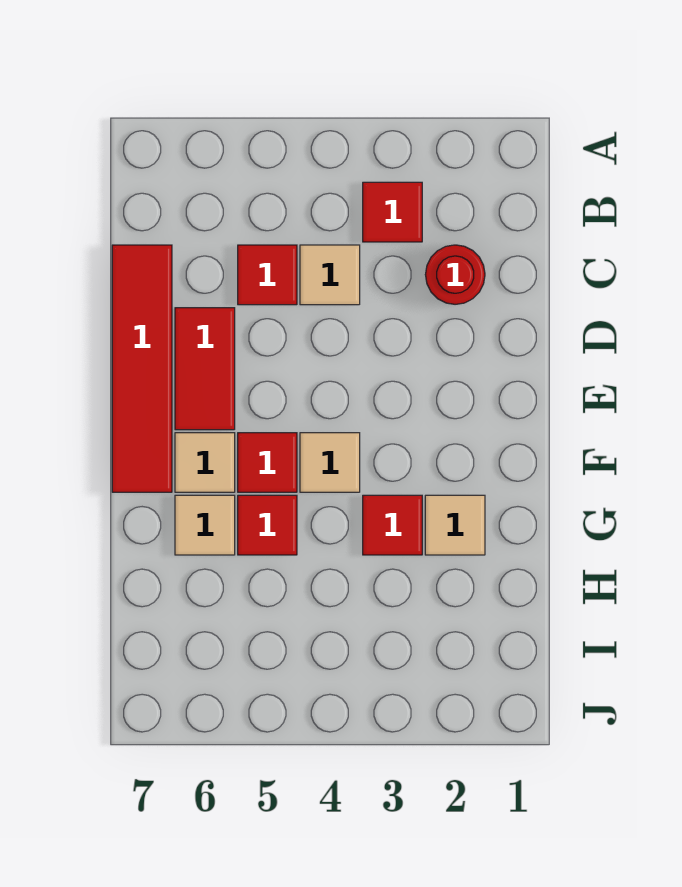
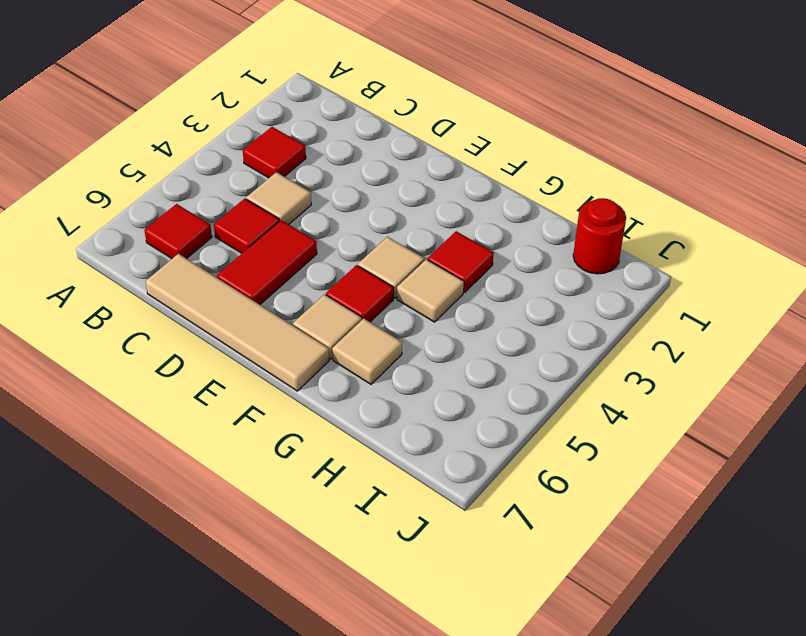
red round brick C2 level 1 -> red round brick I1 level 1
red tile C7:F7 level 1 -> tan tile C7:F7 level 1
red tile D6:E6 level 1 -> red tile D5:D6 level 1
tan tile G2 level 1 -> tan tile G4 level 1
red tile G5 level 1 -> red tile B6 level 1

